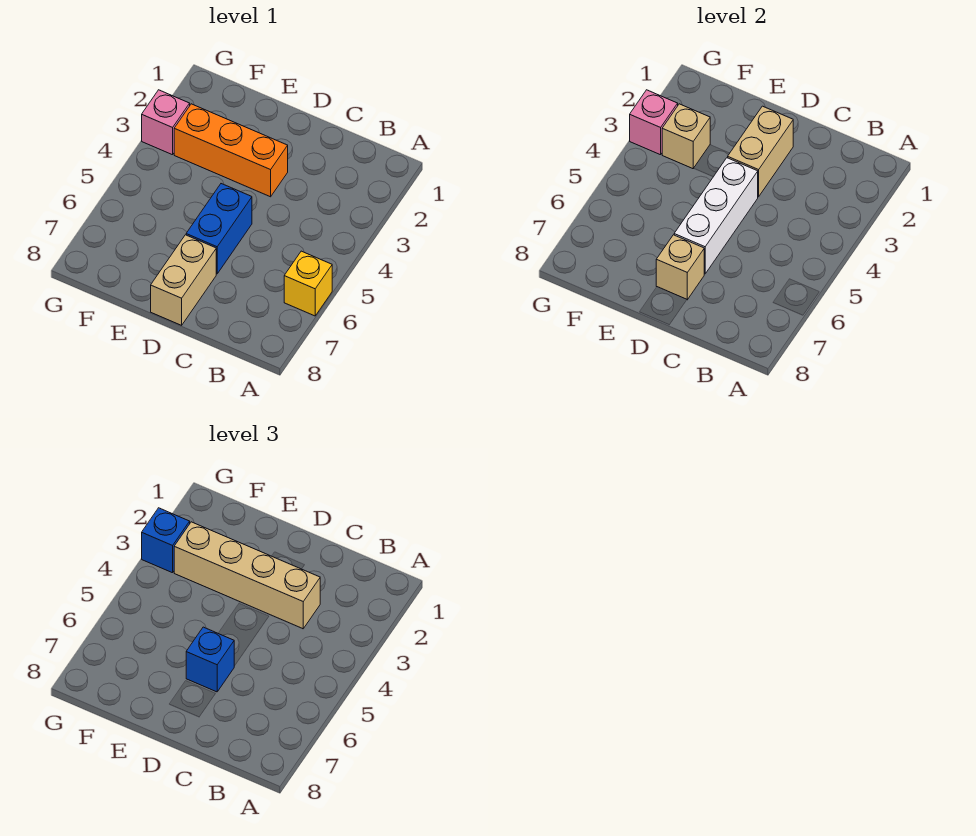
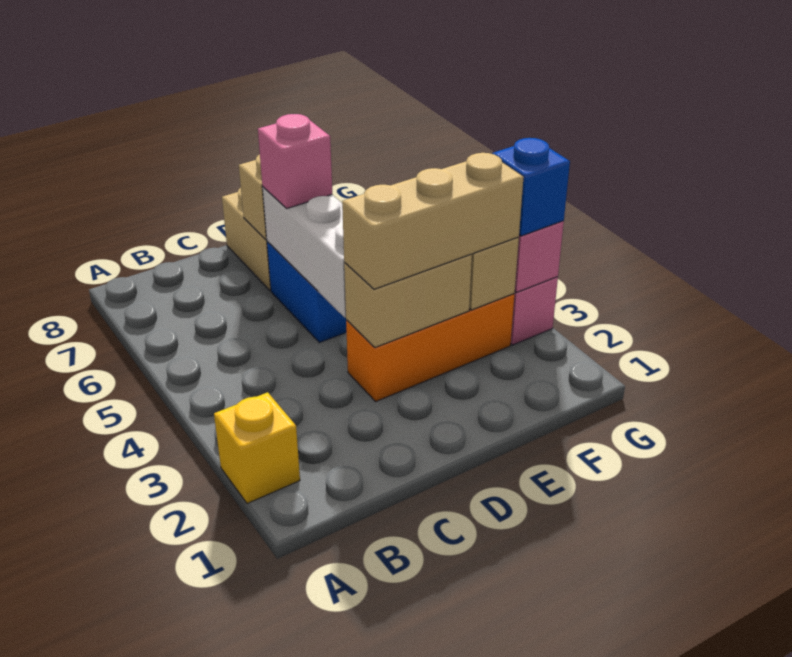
yellow brick A6 level 1 -> yellow brick A2 level 1
tan brick C3:F3 level 3 -> tan brick D3:F3 level 3
tan brick D2:D3 level 2 -> tan brick D3:E3 level 2
blue brick D6 level 3 -> pink brick D6 level 3

